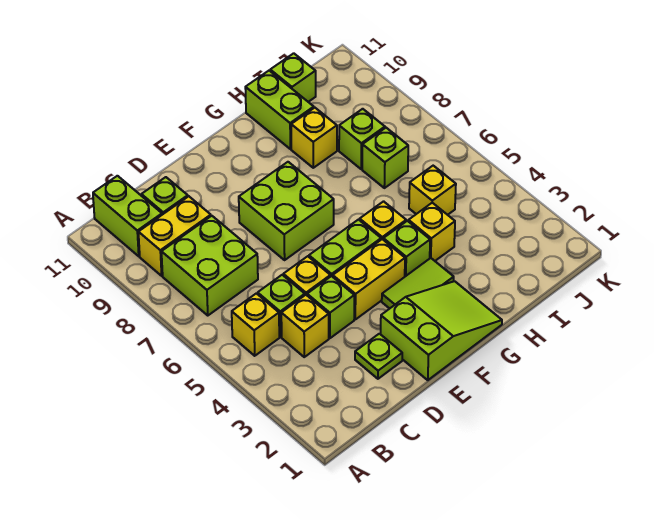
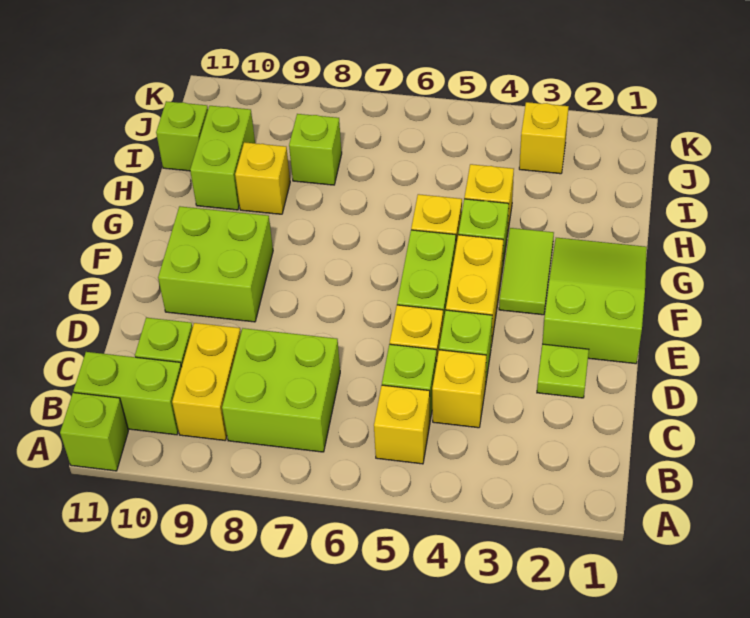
lime brick E7:F8 level 1 -> lime brick E9:F10 level 1
lime brick H10:H11 level 1 -> lime brick H10:I10 level 1
yellow brick I5 level 1 -> yellow brick J3 level 1
lime brick I7 level 1 -> lime brick A11 level 1

